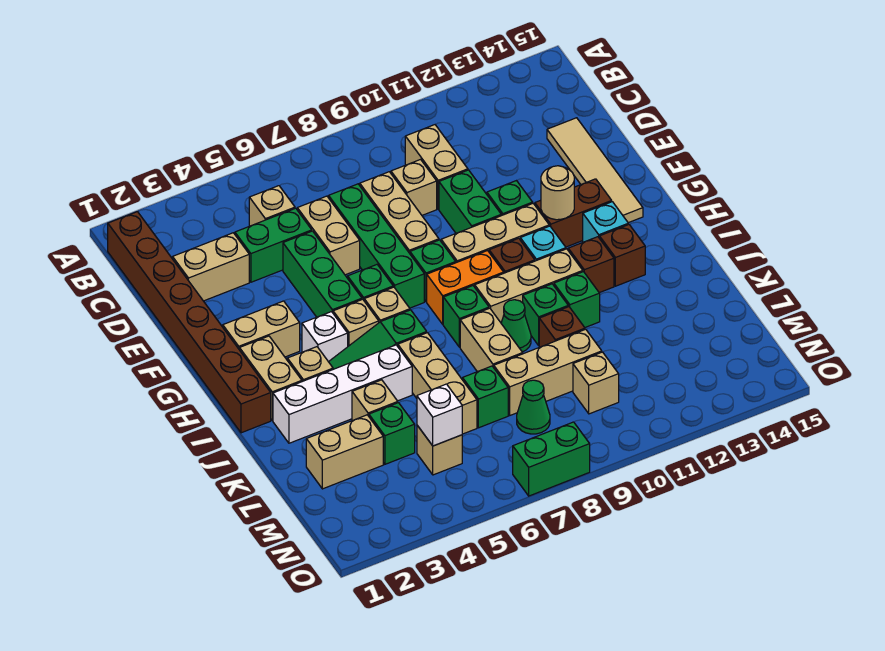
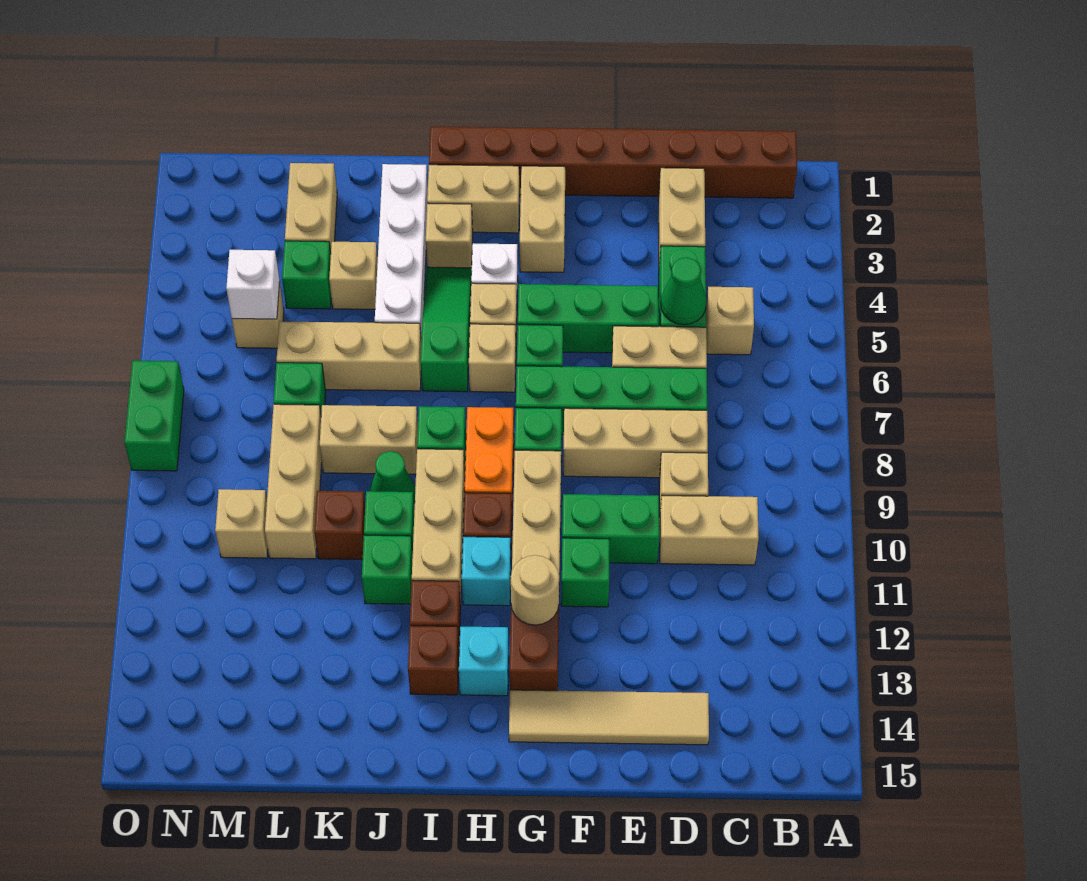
green cone M8 level 1 -> green cone D5 level 2

